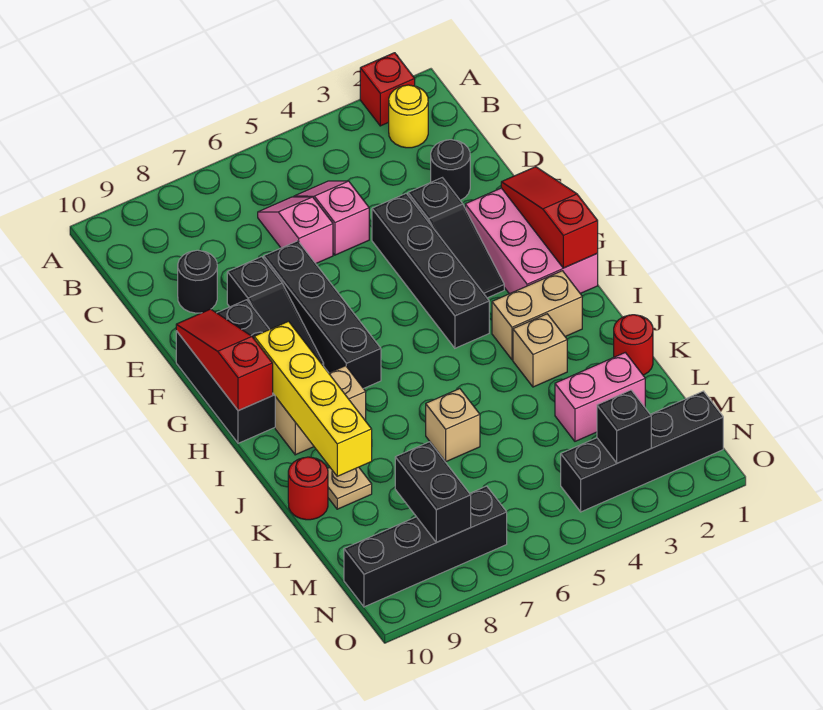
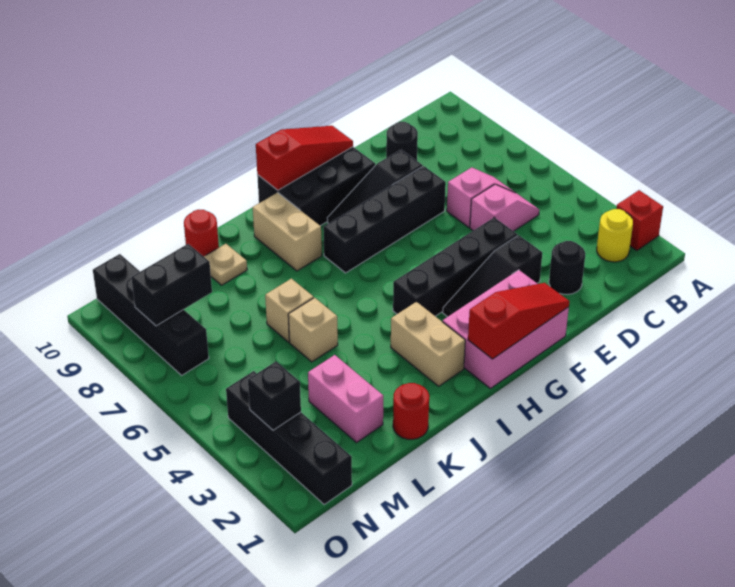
yellow brick H9:K9 level 2 -> none
tan brick J3 level 1 -> tan brick K5 level 1

